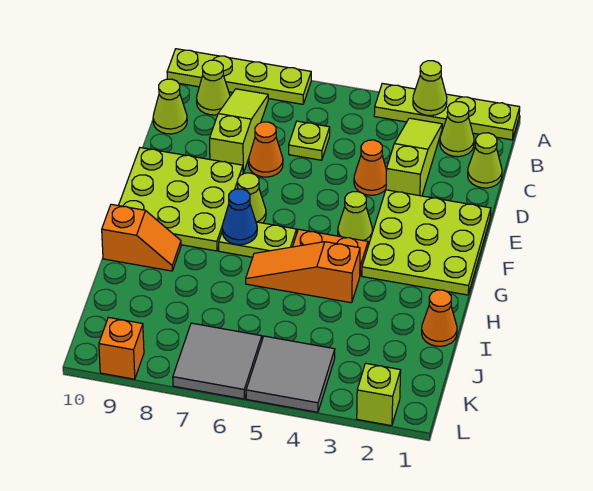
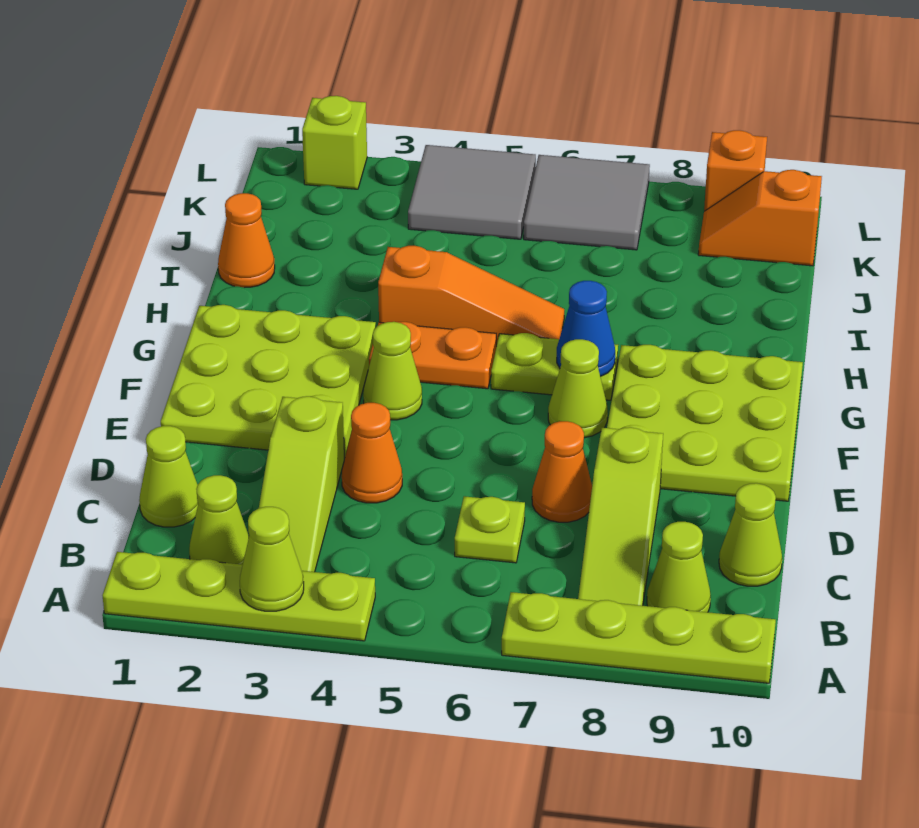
orange slope H9:H10 level 1 top 10 -> orange slope K9:K10 level 1 top 10

